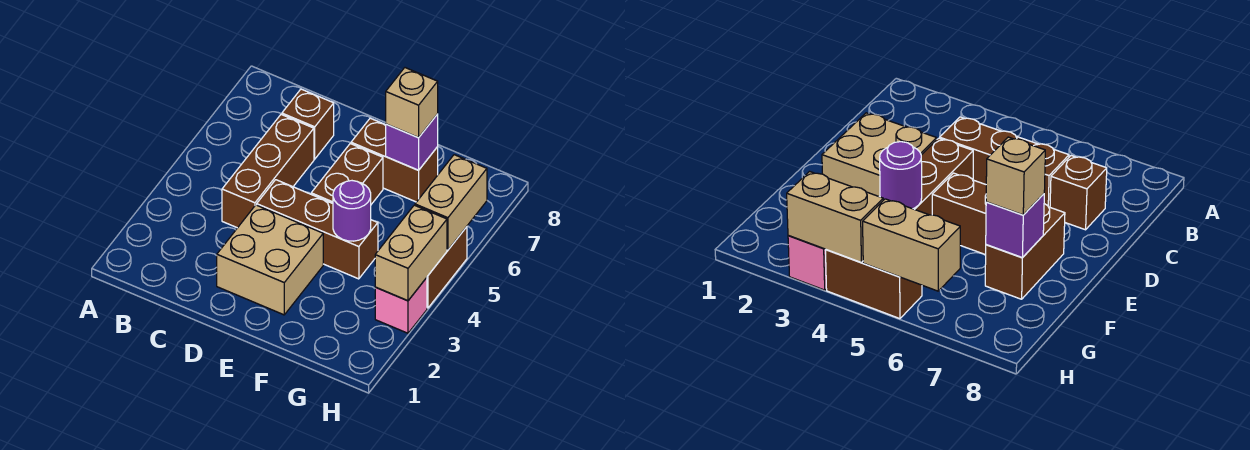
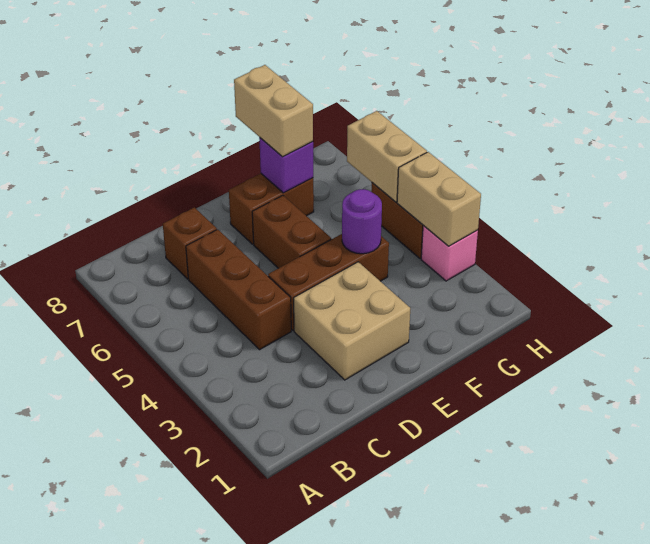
tan brick F7 level 3 -> tan brick F7:F8 level 3

